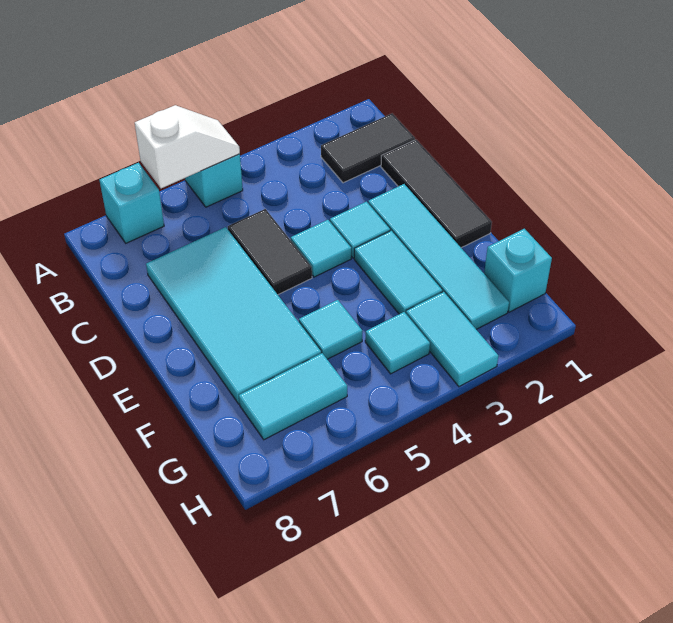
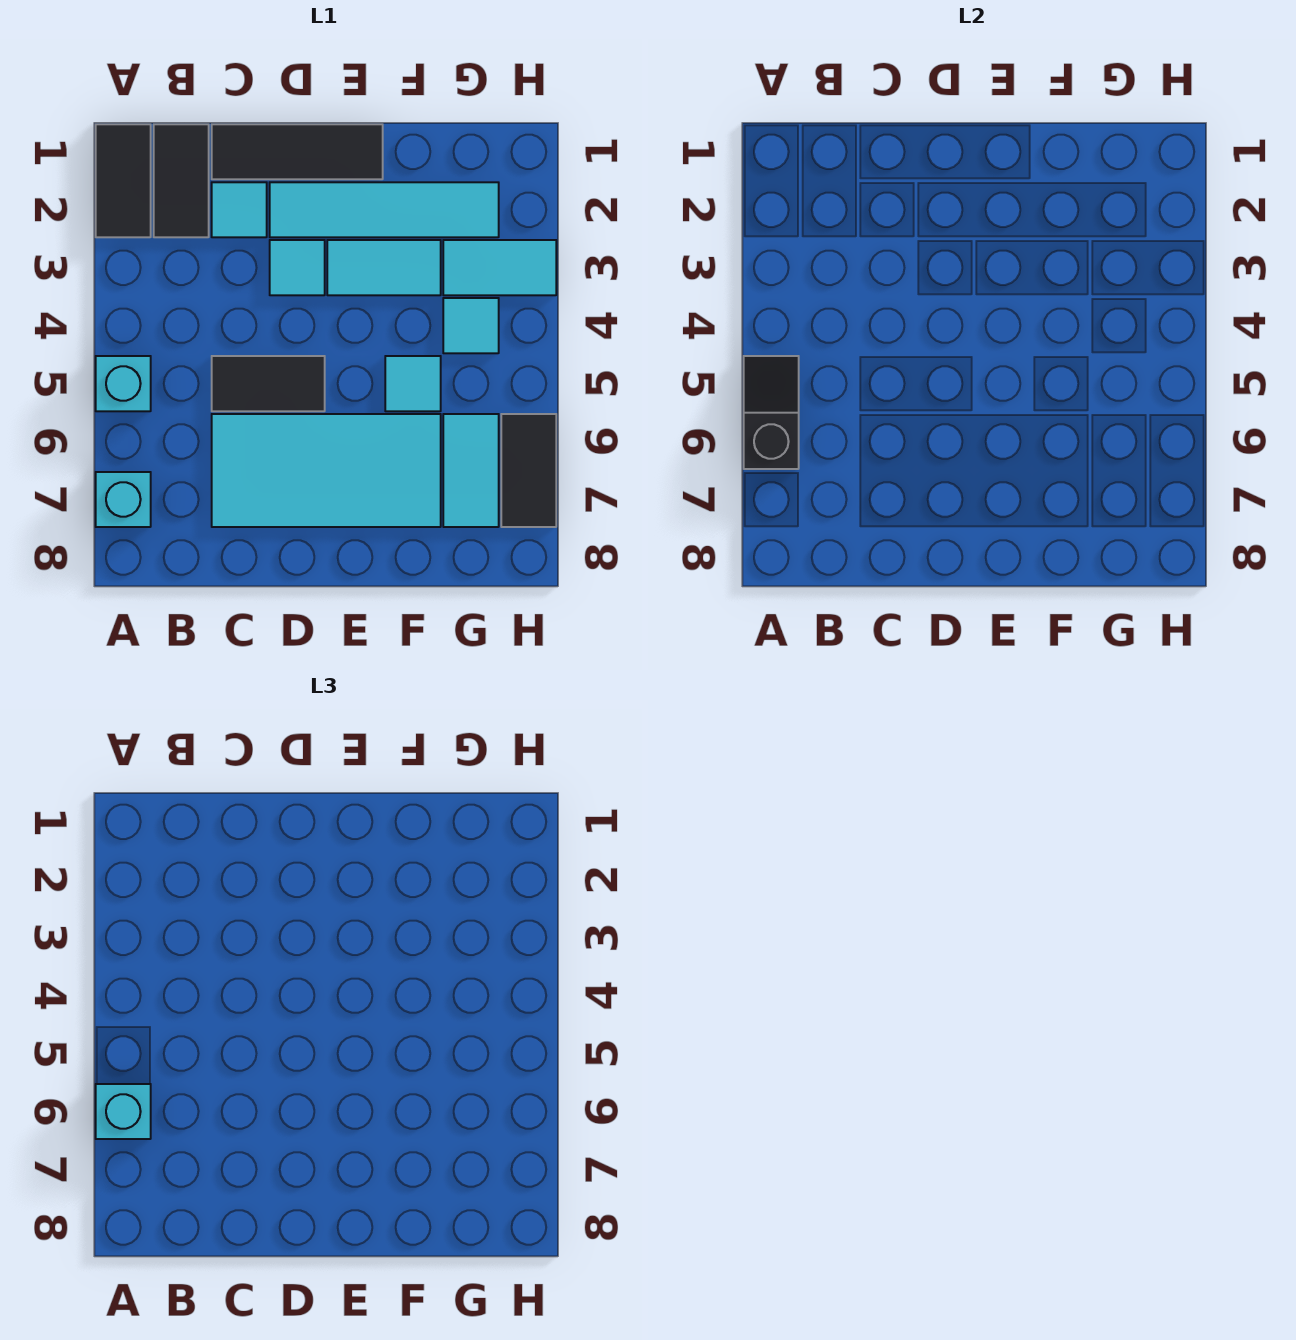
none -> black tile A1:A2 level 1
white slope A5:A6 level 2 top 6 -> black slope A5:A6 level 2 top 6
cyan tile D4 level 1 -> cyan tile C2 level 1
cyan brick G1 level 1 -> cyan brick A6 level 3
none -> black tile H6:H7 level 1

